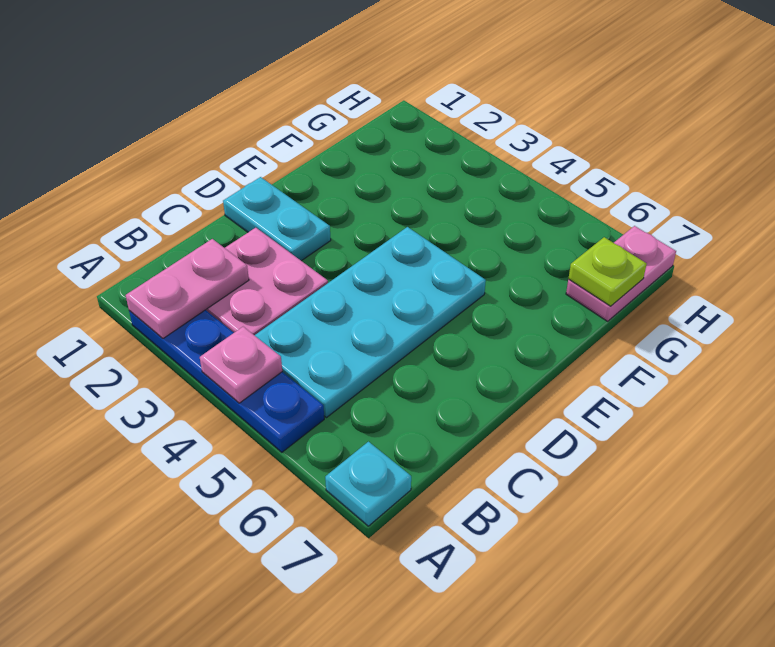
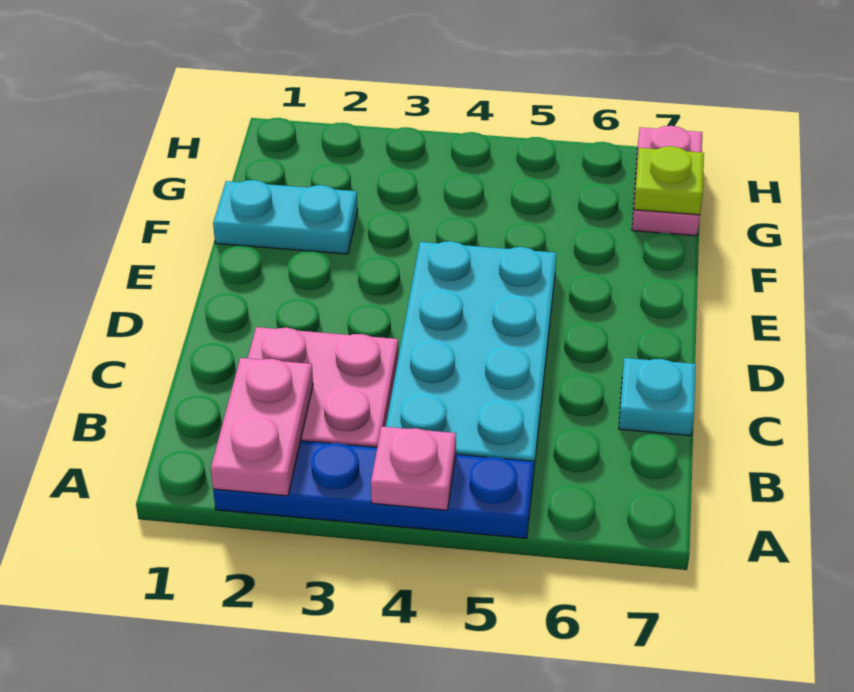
cyan plate A7 level 1 -> cyan plate C7 level 1
cyan plate D1:D2 level 1 -> cyan plate F1:F2 level 1

